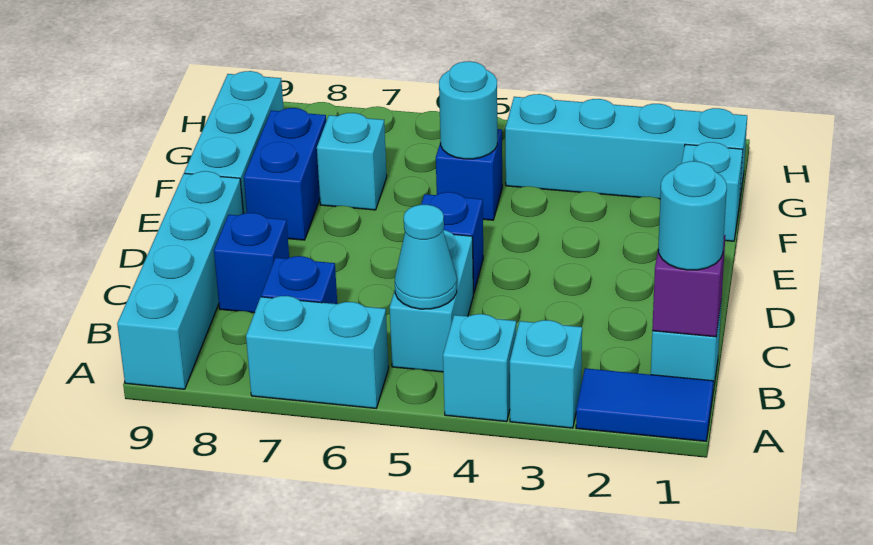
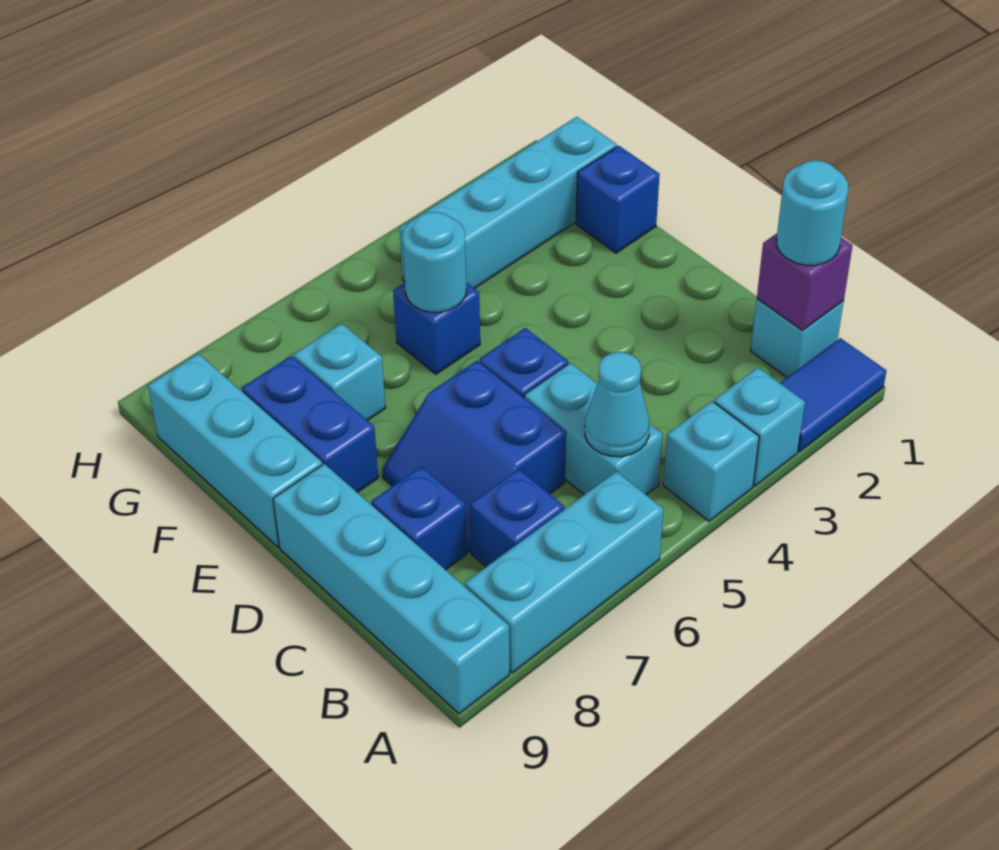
cyan brick A6:A7 level 1 -> cyan brick A6:A8 level 1
none -> blue slope C6:D7 level 1 top 6
cyan brick F1 level 1 -> blue brick F1 level 1

